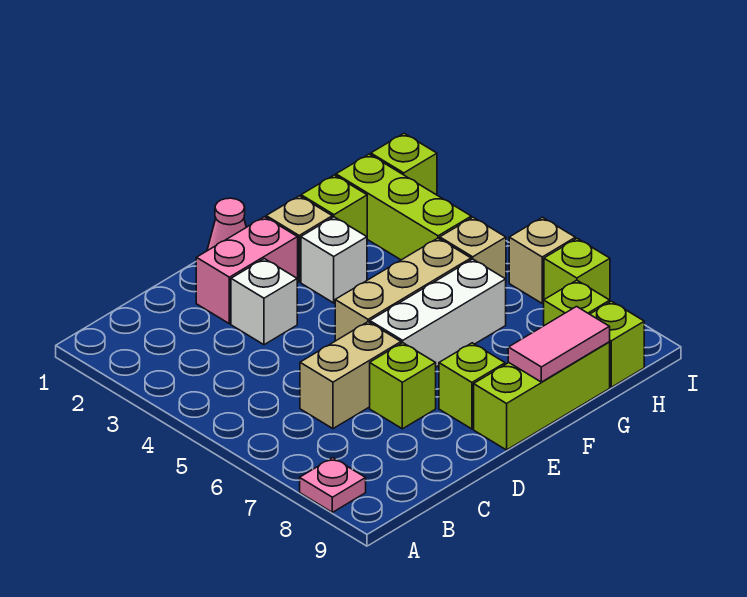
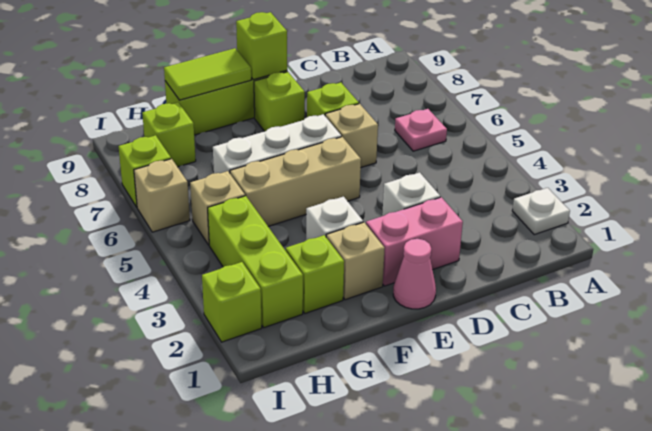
none -> white plate A2 level 1
pink plate A8 level 1 -> pink plate B6 level 1
tan brick C6:D6 level 1 -> tan brick D6 level 1
pink tile F9:G9 level 2 -> lime tile F9:G9 level 2
lime brick H9 level 1 -> lime brick E9 level 2

